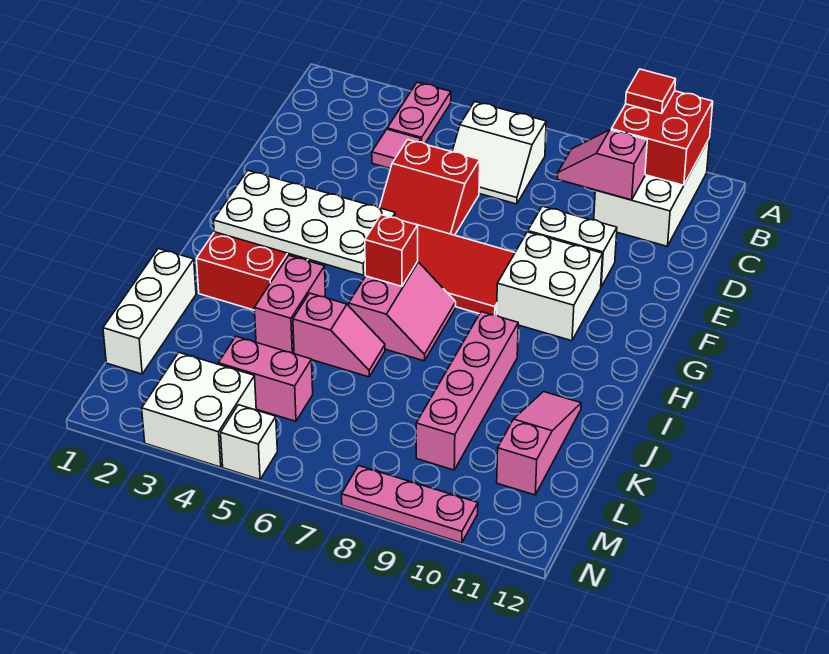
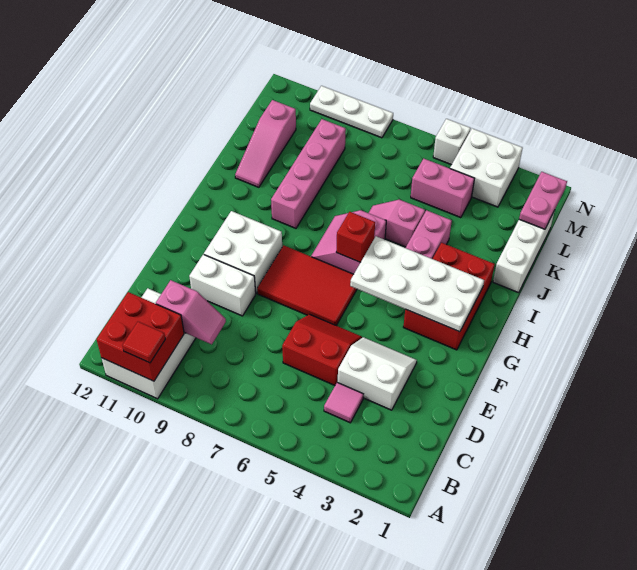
pink plate A4:B4 level 1 -> pink plate L1:M1 level 2
white slope B6:C7 level 1 top B -> white slope D3:E4 level 1 top D
pink plate N8:N10 level 1 -> white plate N8:N10 level 1

